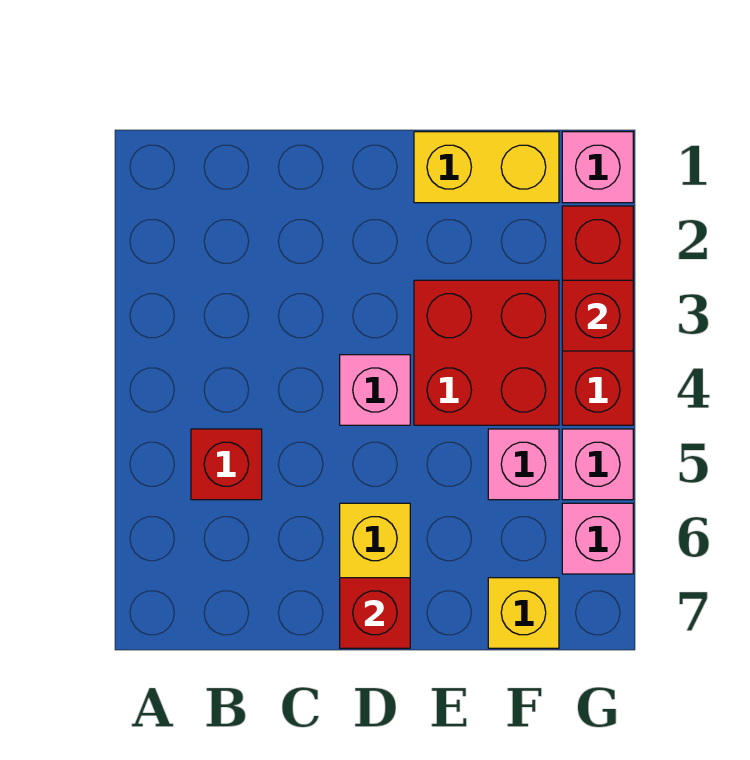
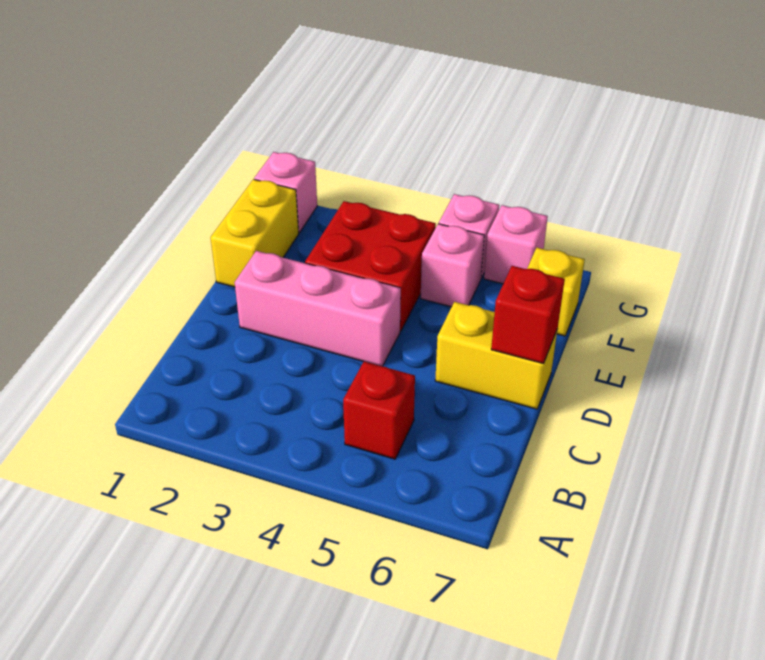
pink brick D4 level 1 -> pink brick D2:D4 level 1
red brick G2:G4 level 1 -> none
red brick G3 level 2 -> none

